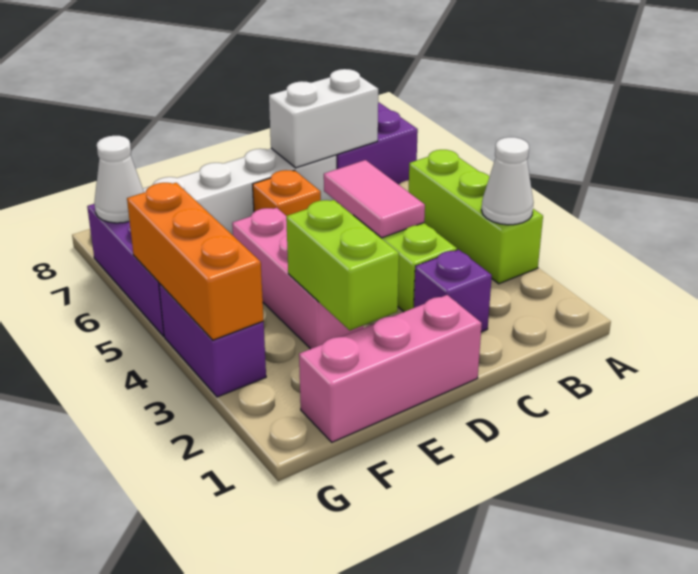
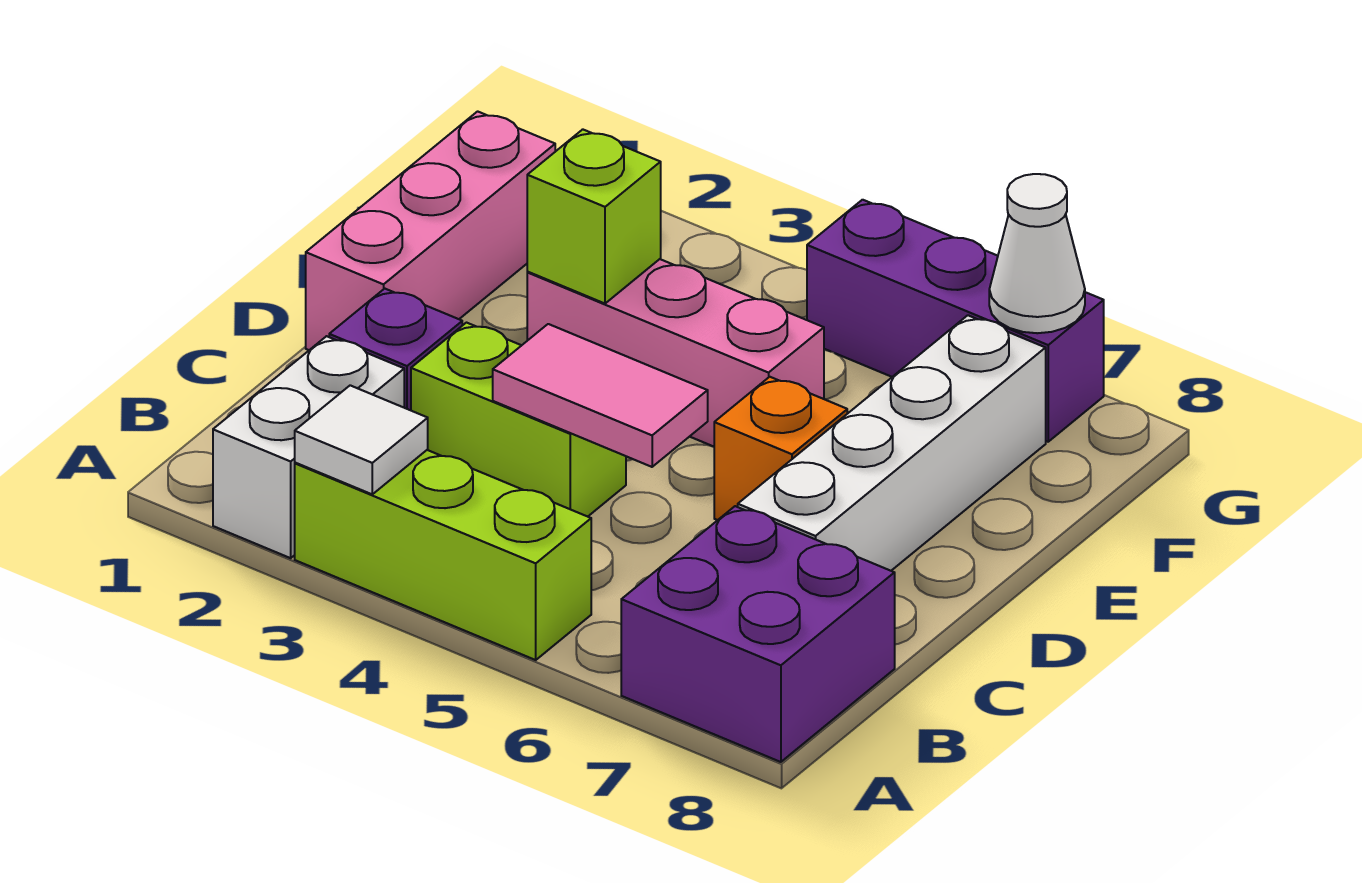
white cone A3 level 2 -> white tile A3 level 2
white brick B7:C7 level 2 -> white brick A2:B2 level 1
lime brick E2:E3 level 2 -> lime brick E3 level 2
purple brick G3:G4 level 1 -> none
orange brick G3:G5 level 2 -> none

